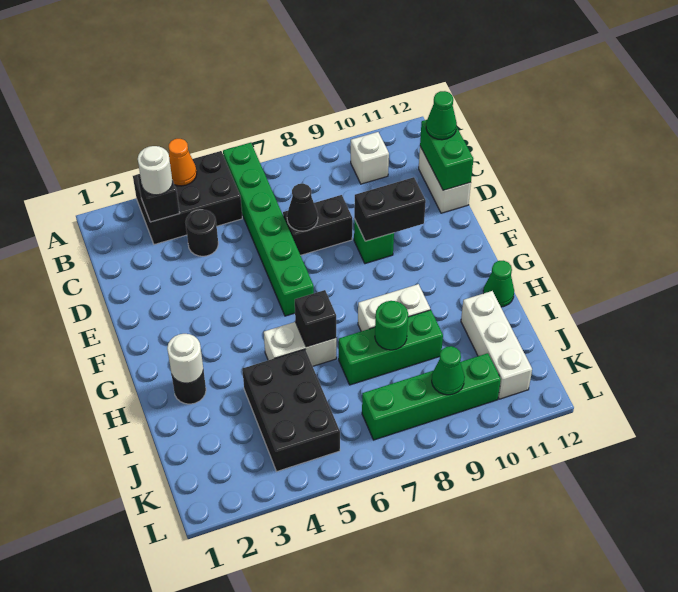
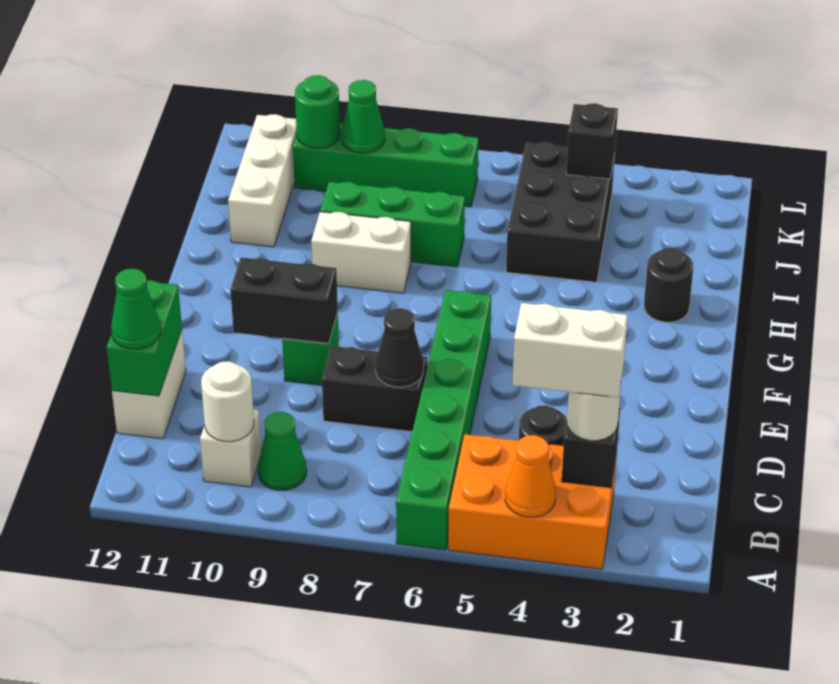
black brick A3:B5 level 1 -> orange brick A3:B5 level 1
white round brick H2 level 2 -> white round brick B10 level 2
white brick H5:H6 level 1 -> white brick B3:B4 level 4
black brick H6 level 2 -> black brick K4 level 2
green cone H12 level 1 -> green cone B9 level 1
green round brick I8 level 2 -> green round brick K10 level 2

